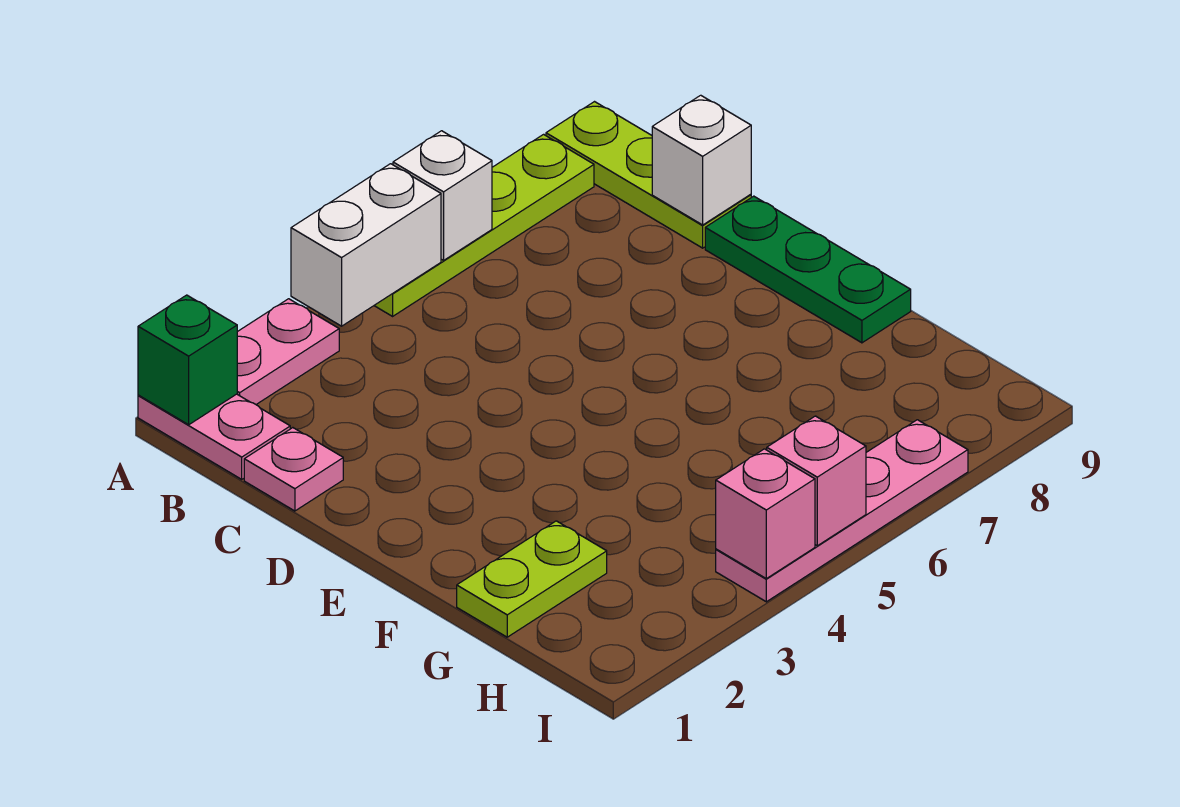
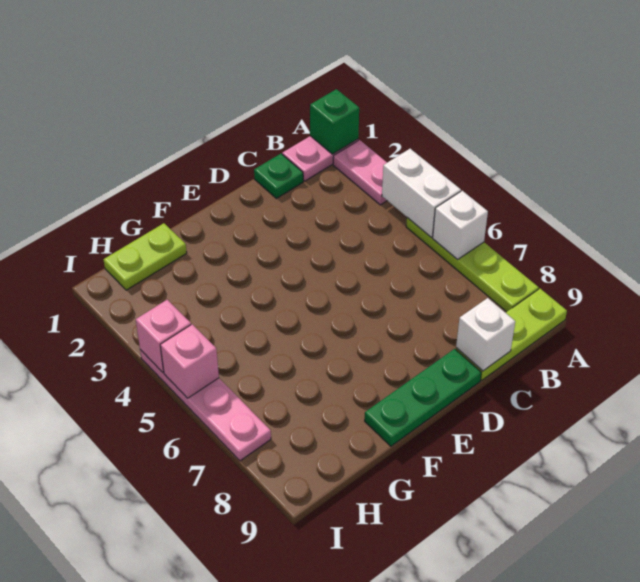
pink plate C1 level 1 -> green plate C1 level 1
lime plate G1:G2 level 1 -> lime plate G1:H1 level 1

